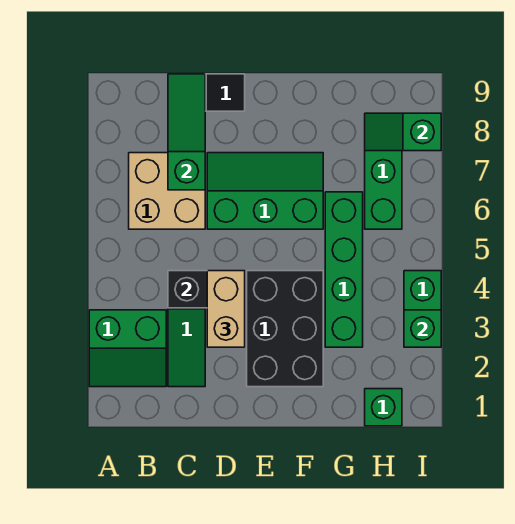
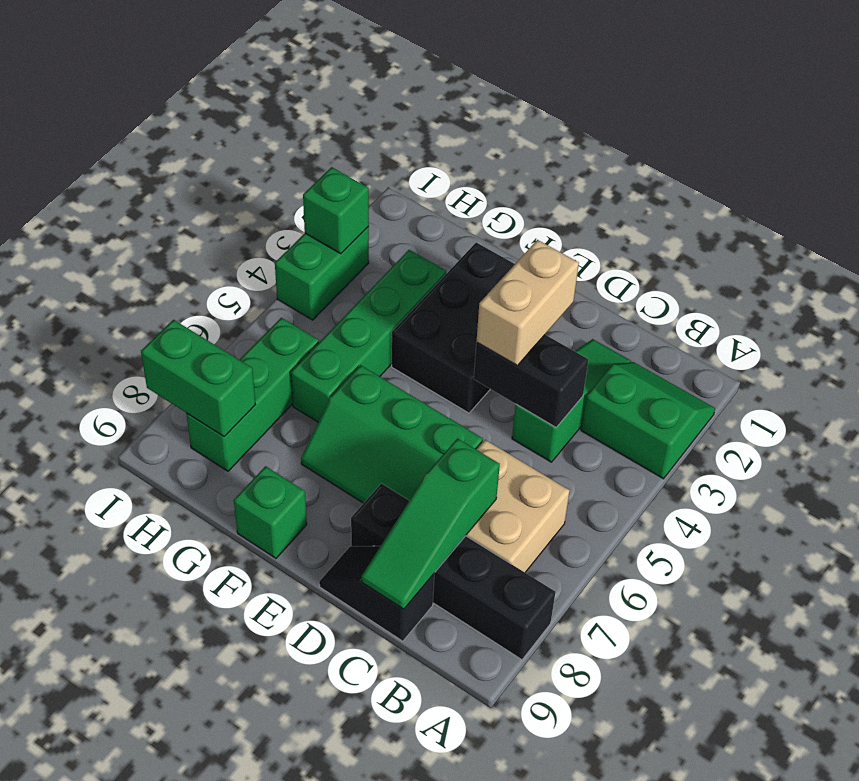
none -> black brick A8:D8 level 1
green brick H1 level 1 -> green brick F9 level 1
green slope H8:I8 level 2 top I -> green brick H8:I8 level 2

